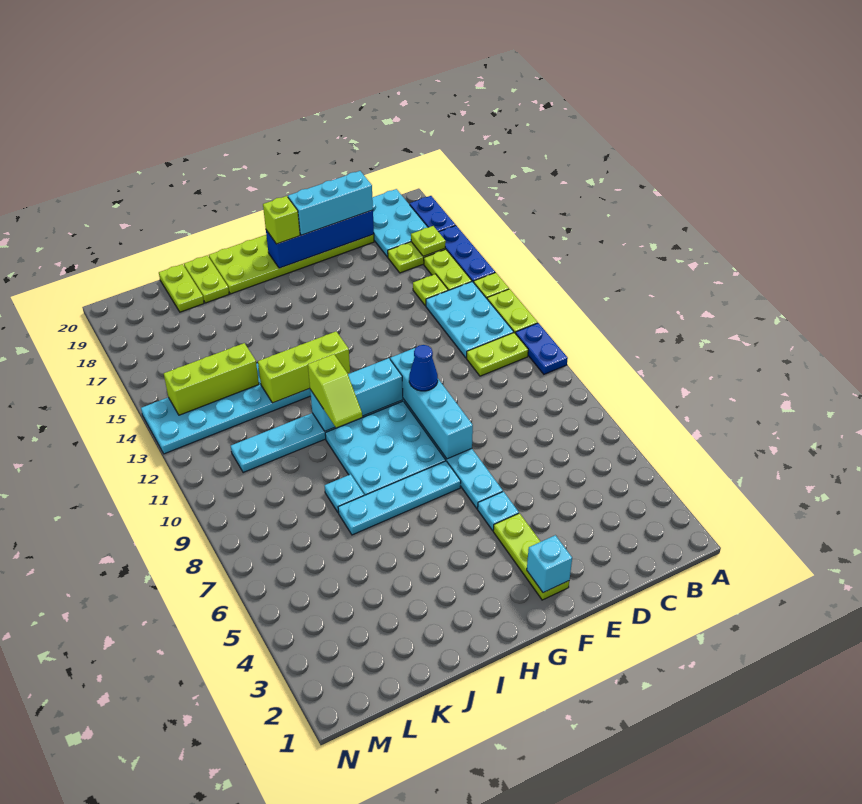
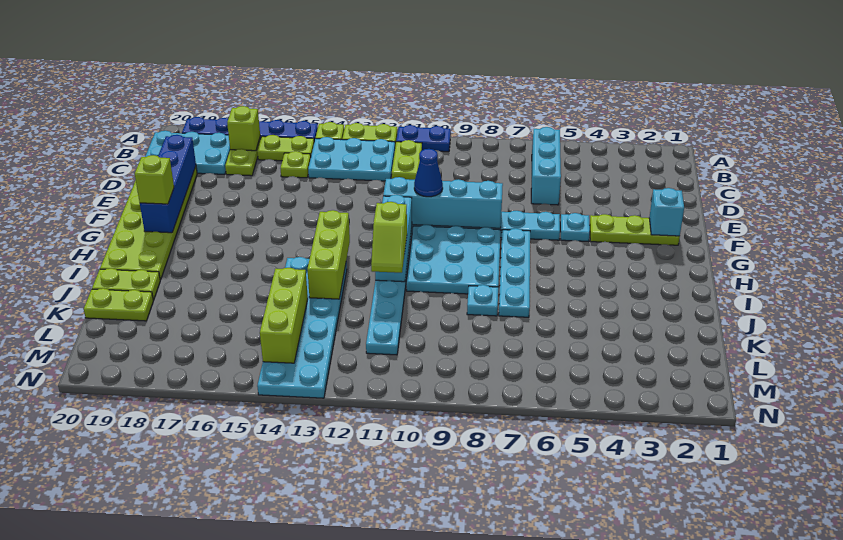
lime plate B17 level 2 -> lime brick B17 level 2
cyan brick D19:F19 level 3 -> cyan brick B6:D6 level 1
lime slope I10:I11 level 3 top 11 -> lime slope I11:J11 level 3 top I

